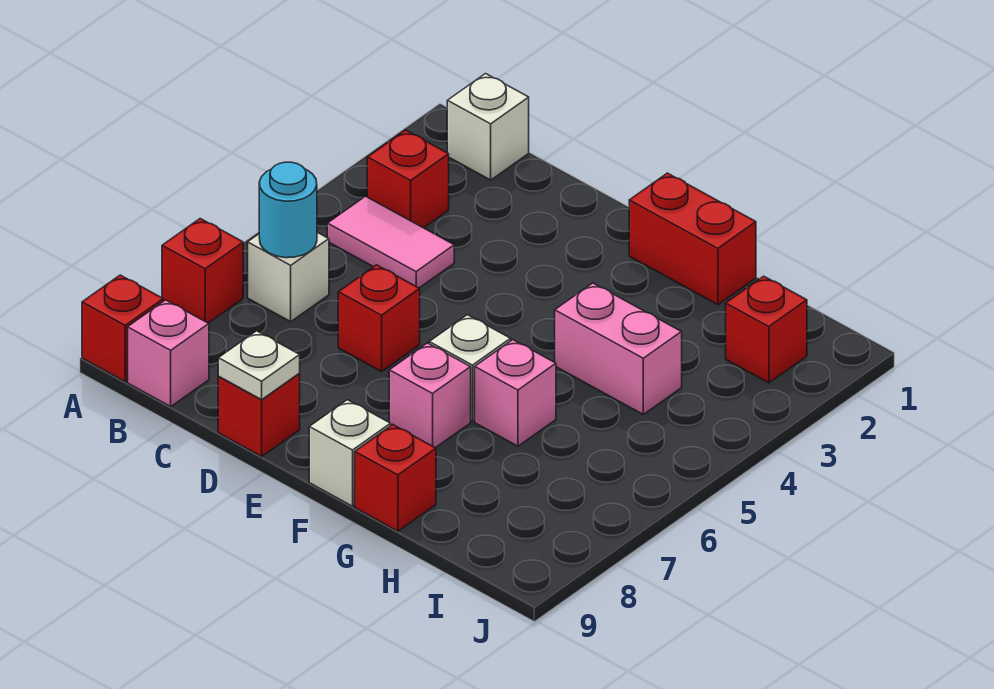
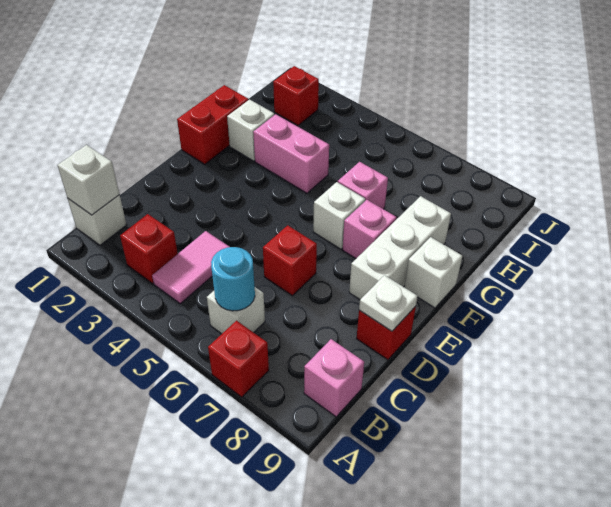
red brick A9 level 1 -> none
none -> white brick B1 level 2
none -> white brick E8:G8 level 1
none -> white brick G2 level 1
pink brick G4:H4 level 1 -> pink brick G3:G4 level 1
red brick G9 level 1 -> none

